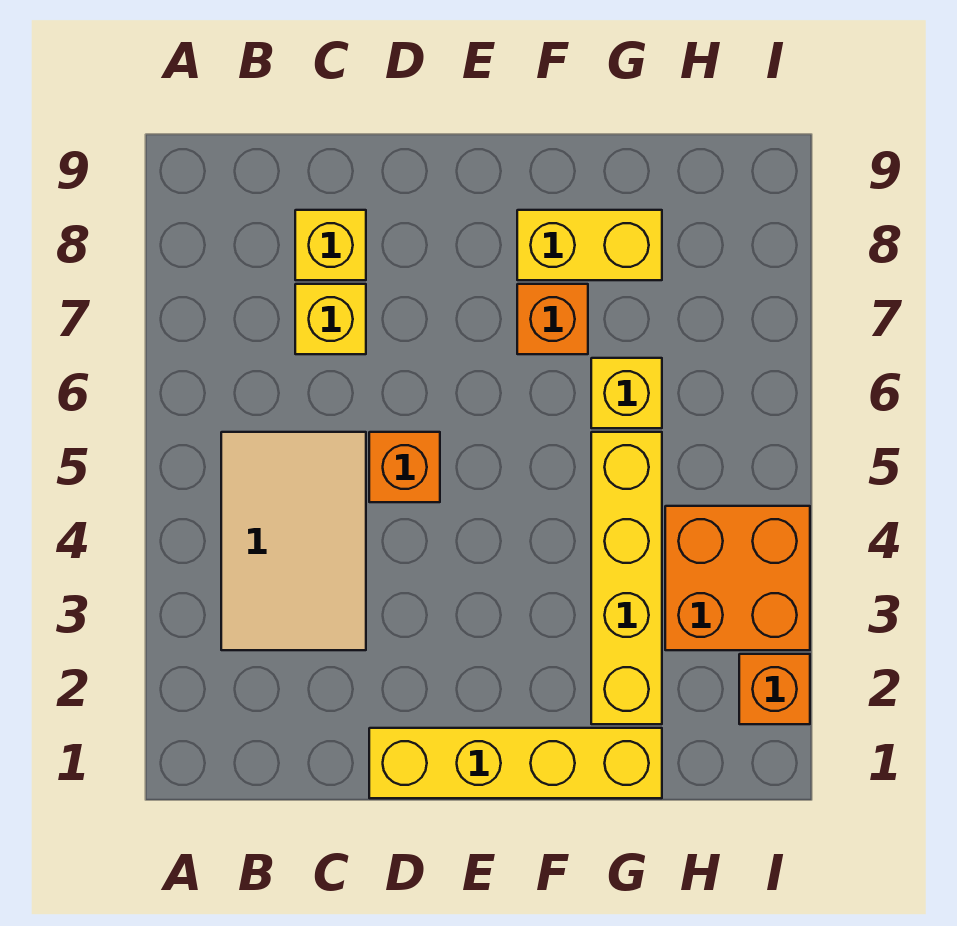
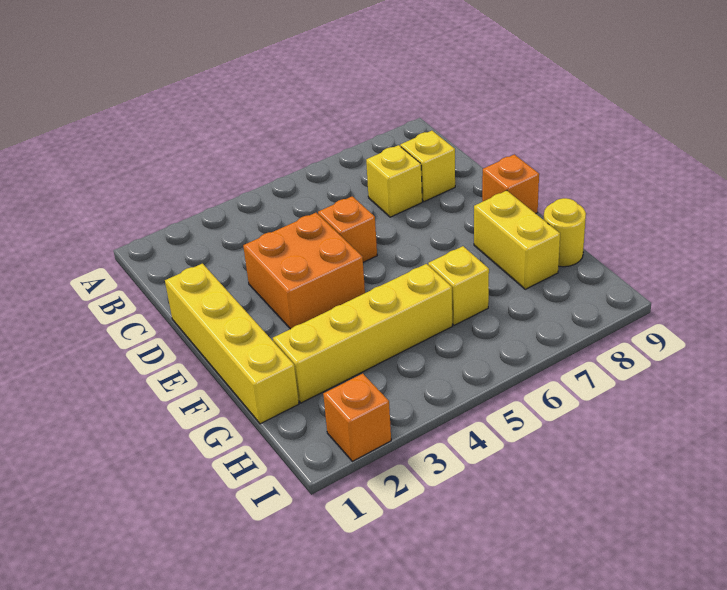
tan tile B3:C5 level 1 -> none
orange brick F7 level 1 -> orange brick E9 level 1
none -> yellow round brick G9 level 1
orange brick H3:I4 level 1 -> orange brick D3:E4 level 1

